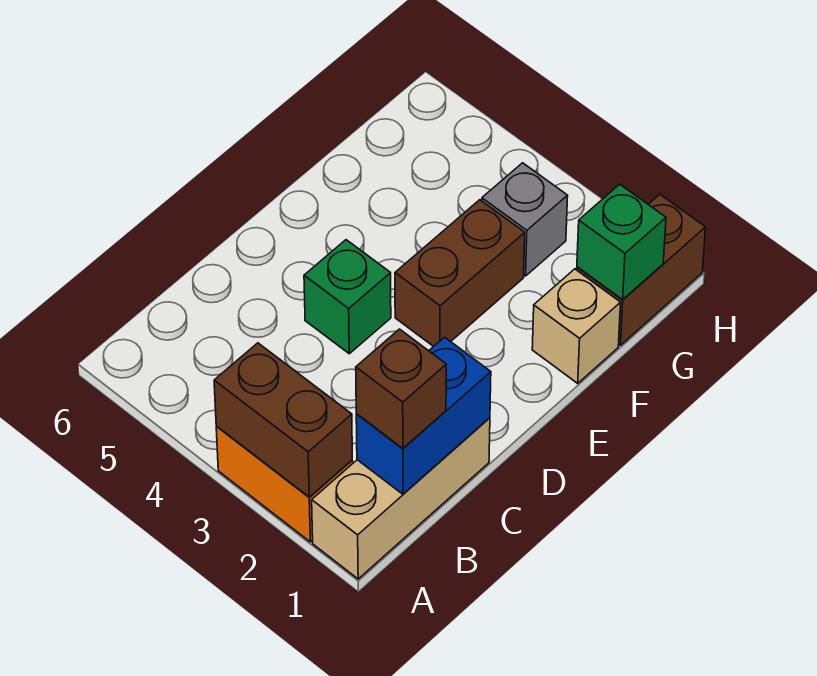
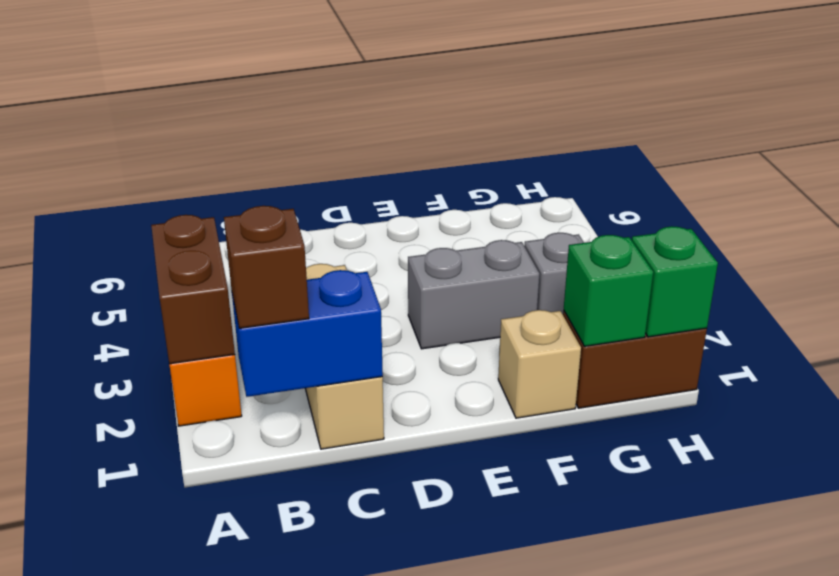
tan brick A1:C1 level 1 -> tan brick C1:C3 level 1
green brick D4 level 1 -> green brick H1 level 2
brown brick E3:F3 level 1 -> grey brick E3:F3 level 1

